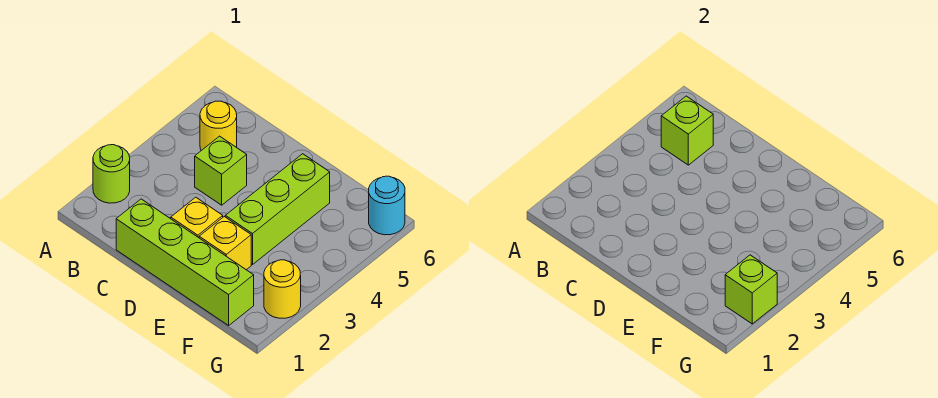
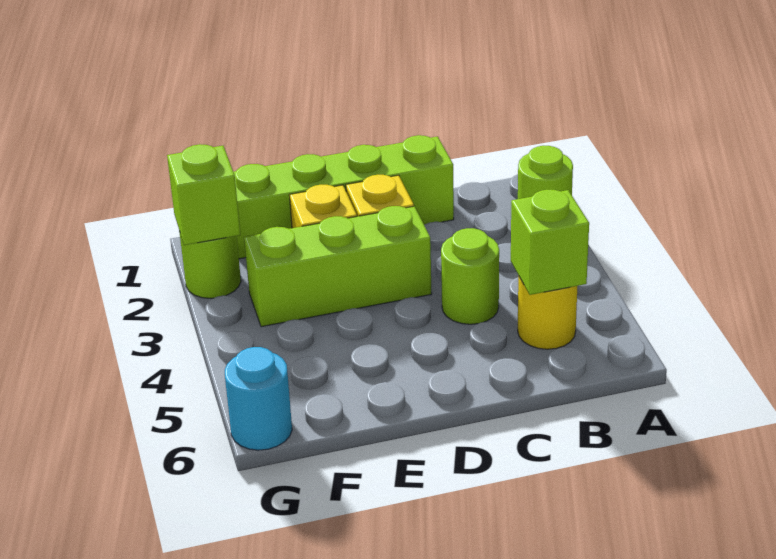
lime brick C4 level 1 -> lime round brick C4 level 1
lime brick E3:E5 level 1 -> lime brick D3:F3 level 1
yellow round brick G2 level 1 -> lime round brick G2 level 1

